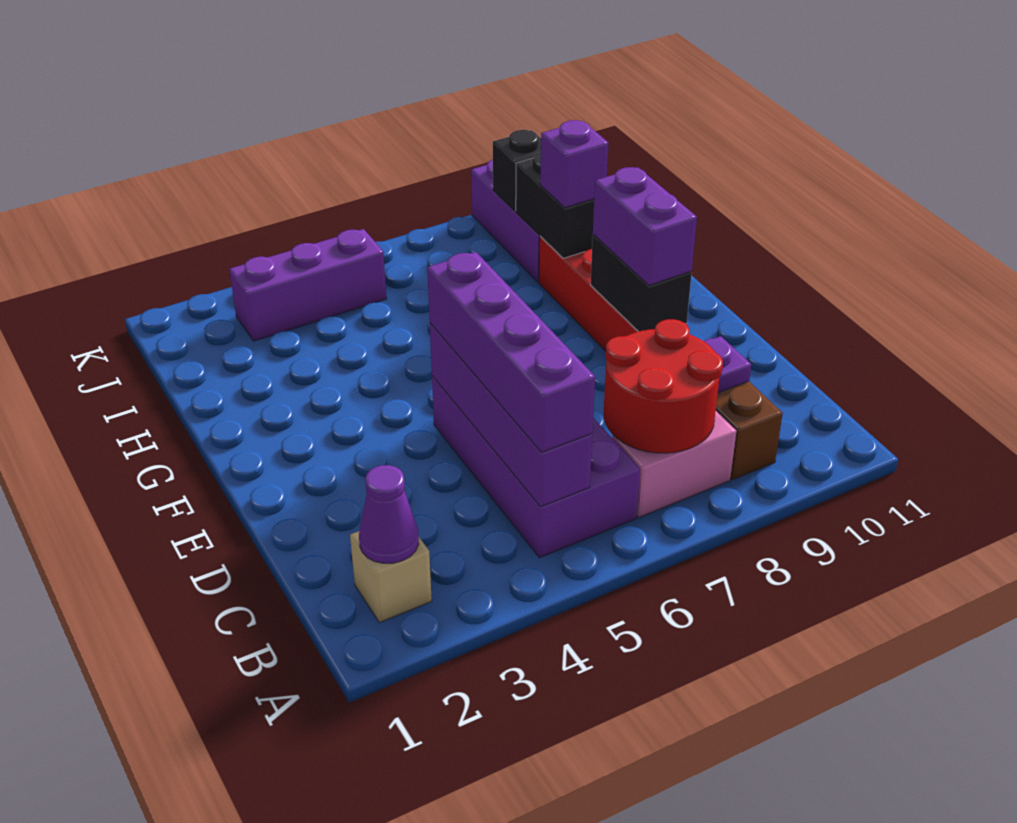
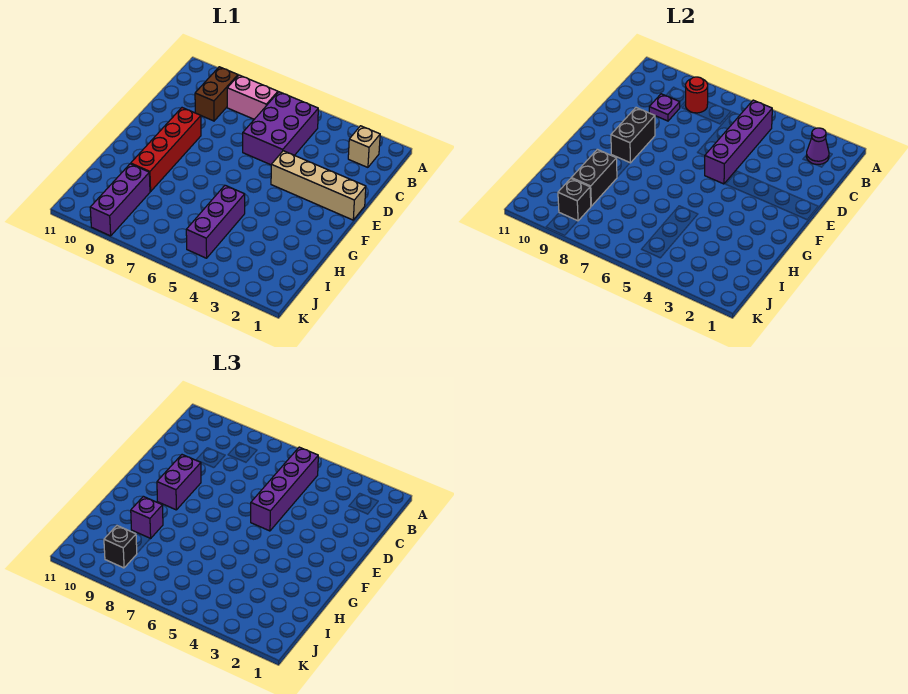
purple brick B5:E6 level 1 -> purple brick B5:D6 level 1
red round brick B7:C8 level 2 -> red round brick B8 level 2
none -> tan brick E1:E4 level 1
purple brick J3:J5 level 1 -> purple brick H5:J5 level 1
none -> black brick J9 level 3

